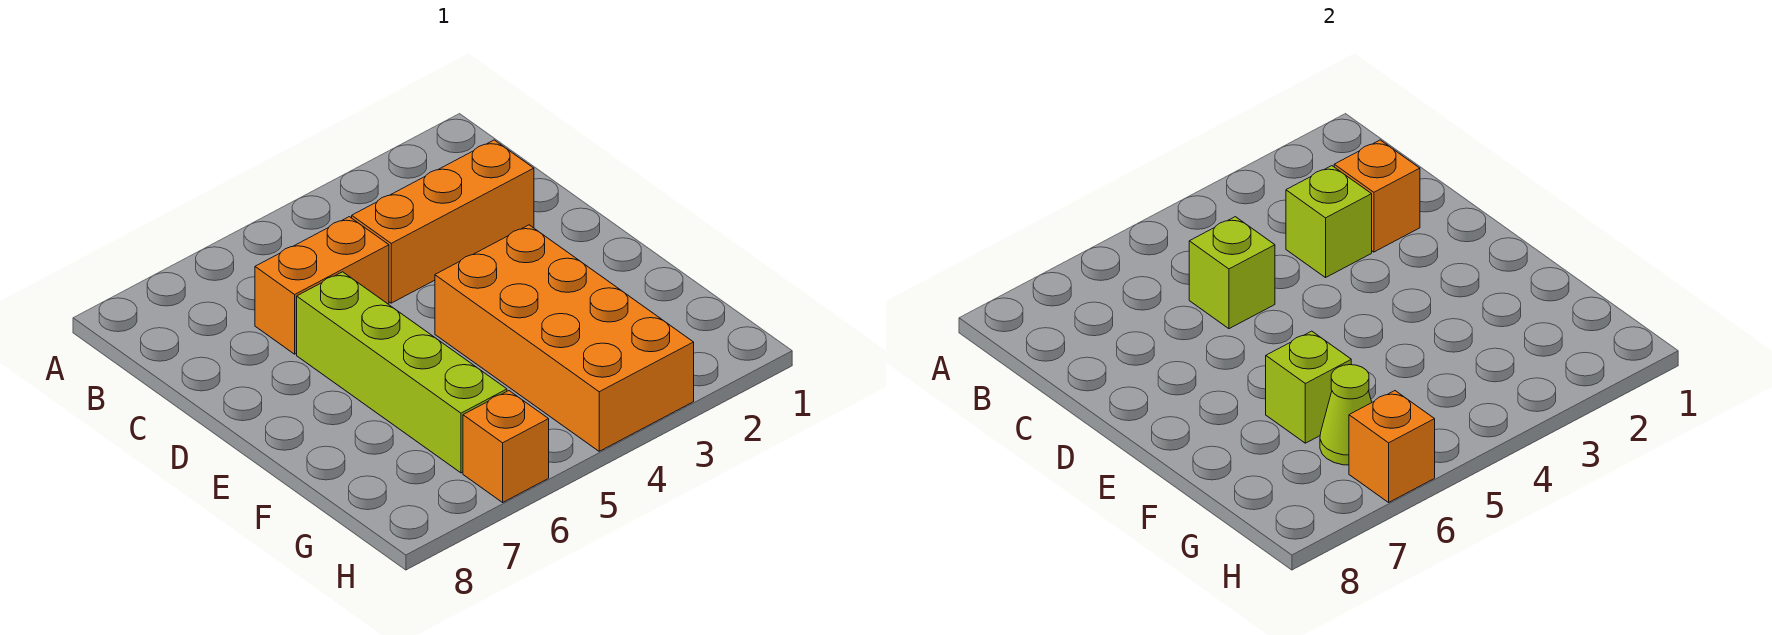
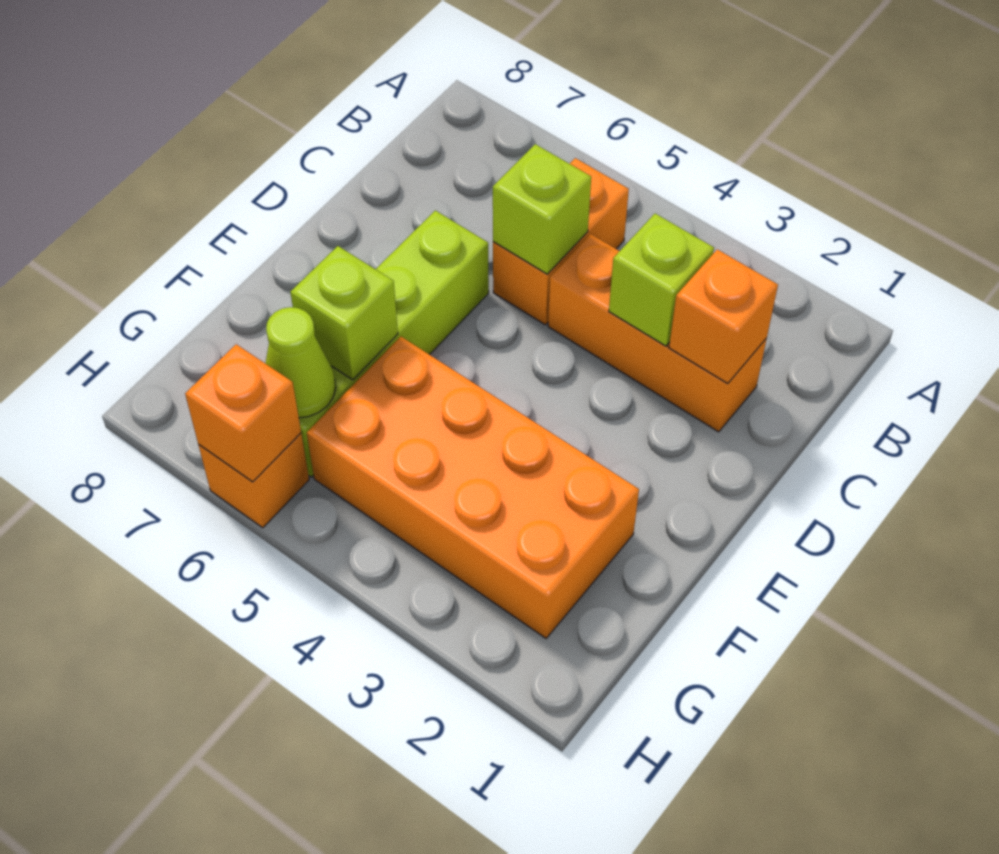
orange brick C5:C6 level 1 -> orange brick B5:C5 level 1
orange brick E3:H4 level 1 -> orange brick F2:G5 level 1

